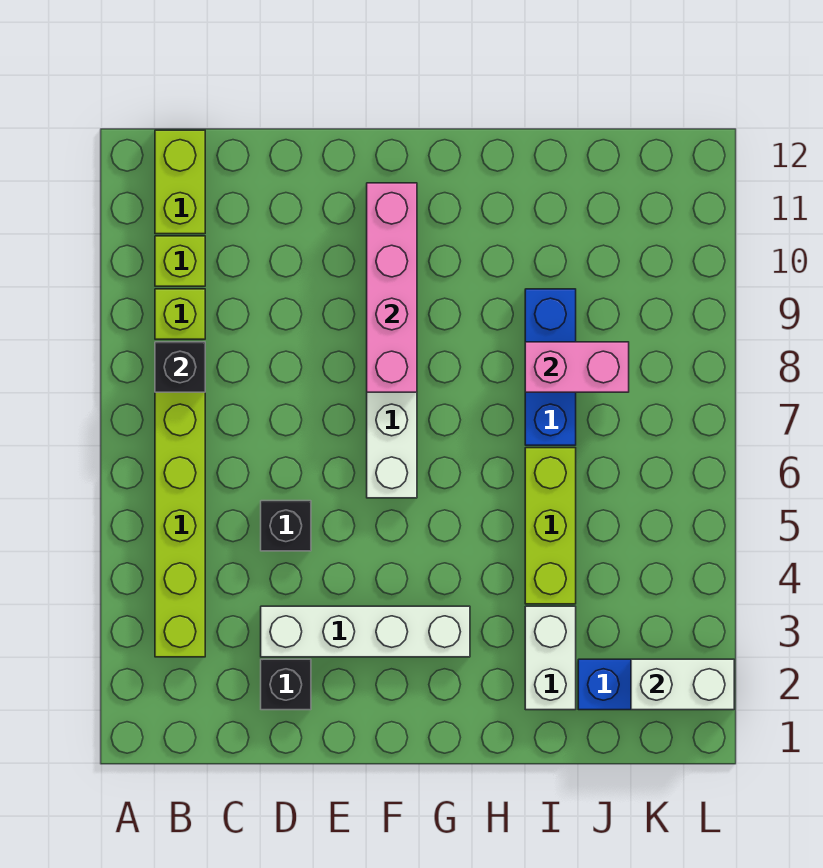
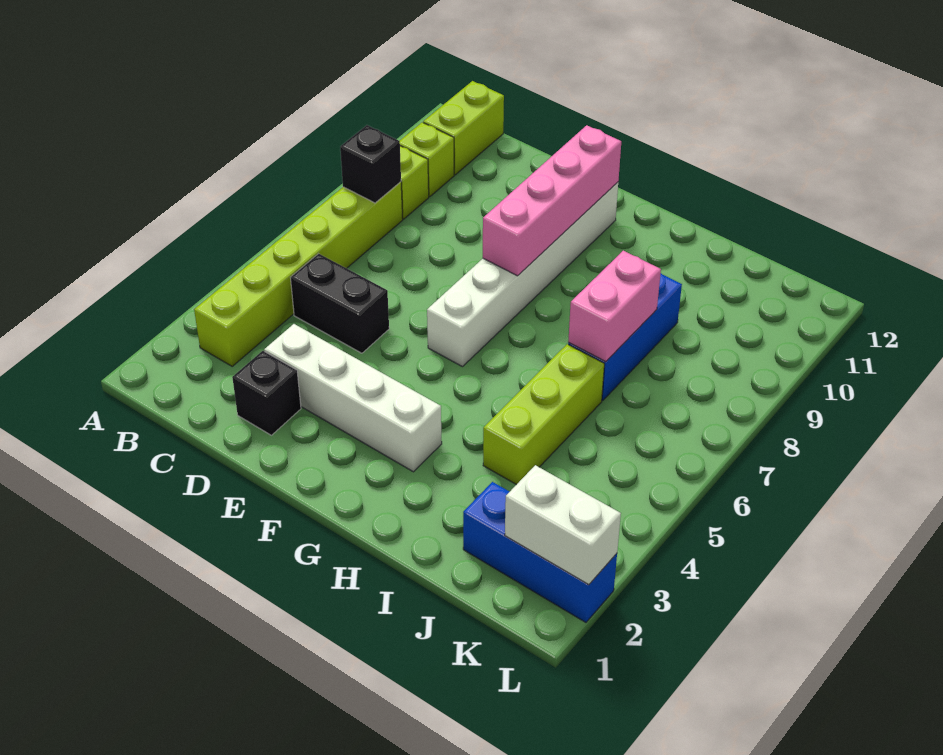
black brick D5 level 1 -> black brick C5:D5 level 1
white brick I2:I3 level 1 -> none
pink brick I8:J8 level 2 -> pink brick I7:I8 level 2

